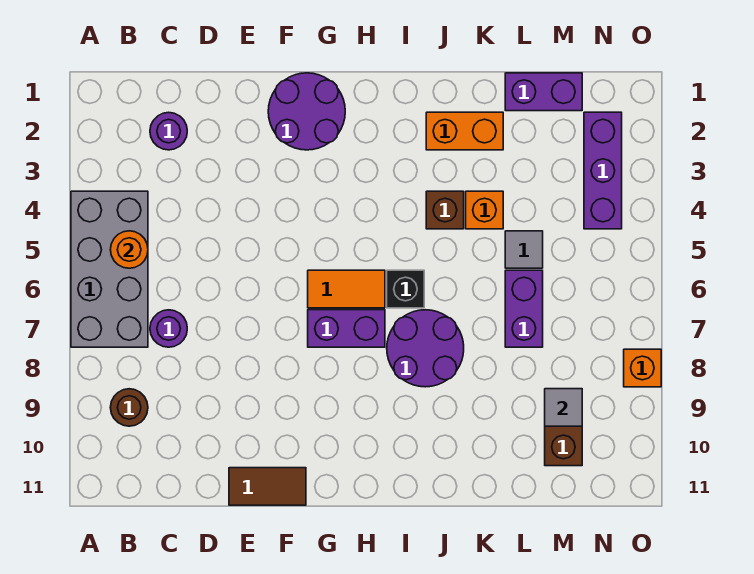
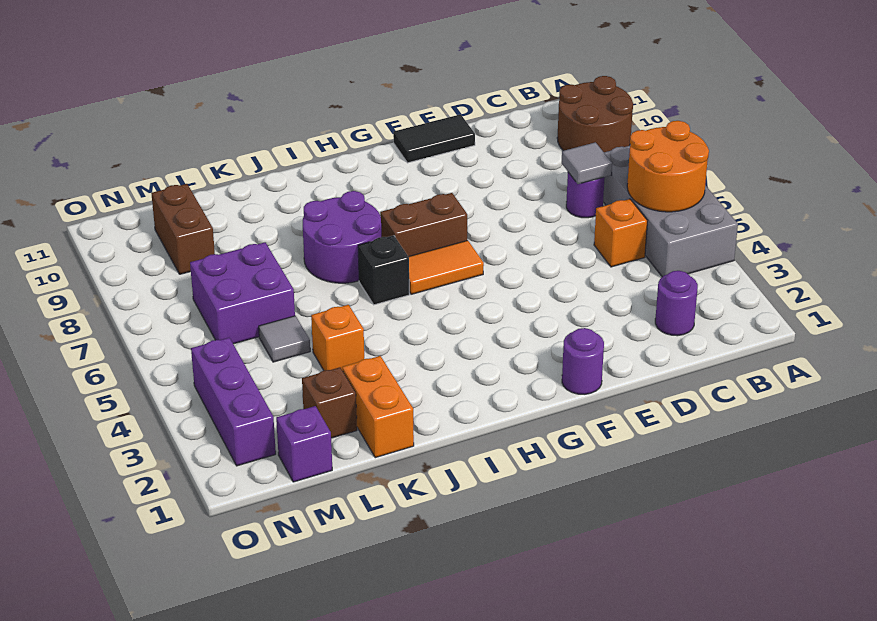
orange round brick B5 level 2 -> orange round brick A5:B6 level 2
brown round brick B9 level 1 -> brown round brick A9:B10 level 1
brown tile E11:F11 level 1 -> black tile E11:F11 level 1
purple round brick F1:G2 level 1 -> purple round brick F1 level 1
purple brick G7:H7 level 1 -> brown brick G7:H7 level 1
orange brick J2:K2 level 1 -> orange brick K1:K2 level 1
brown brick J4 level 1 -> brown brick L2 level 1
purple brick L1:M1 level 1 -> purple brick M1 level 1
purple brick L6:L7 level 1 -> purple brick L6:M7 level 1
grey tile M9 level 2 -> grey tile C7 level 2
orange brick O8 level 1 -> orange brick C5 level 1

